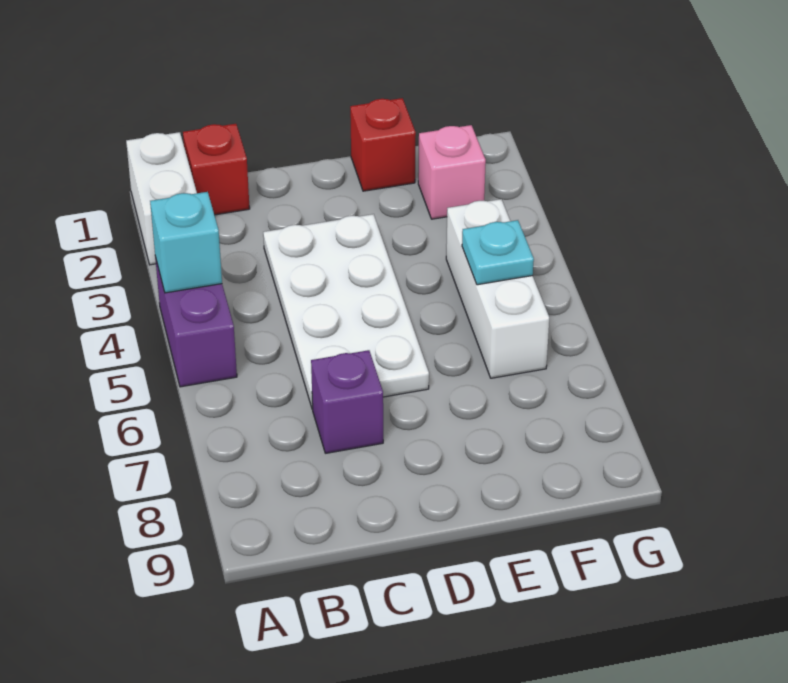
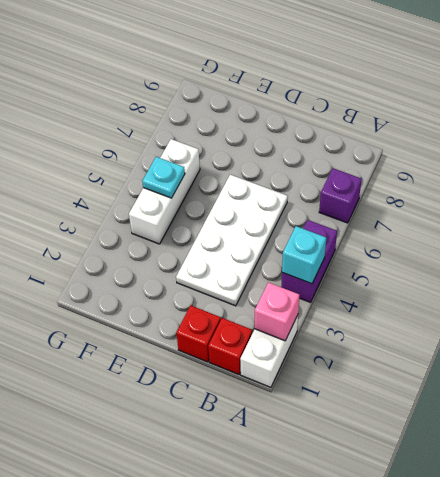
purple brick C7 level 1 -> purple brick A7 level 1
red brick E1 level 1 -> red brick C1 level 1
pink brick F2 level 1 -> pink brick A2 level 2

